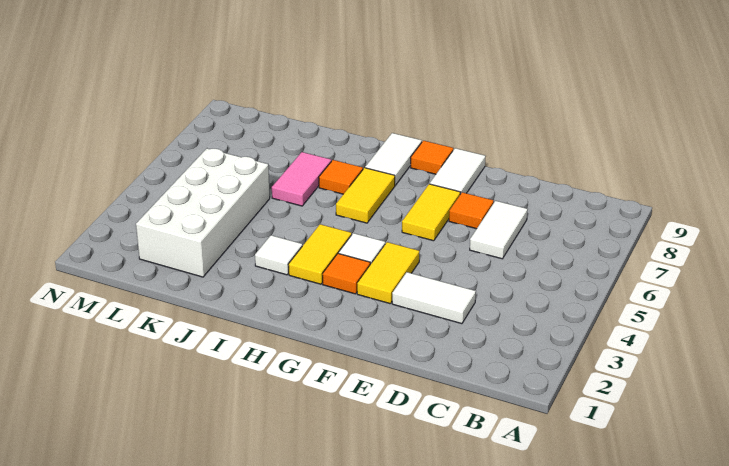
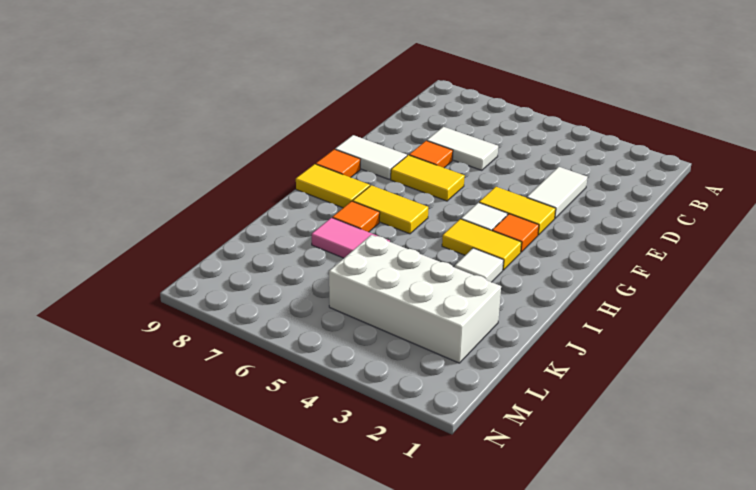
white tile H8:H9 level 1 -> yellow tile H8:H9 level 1

